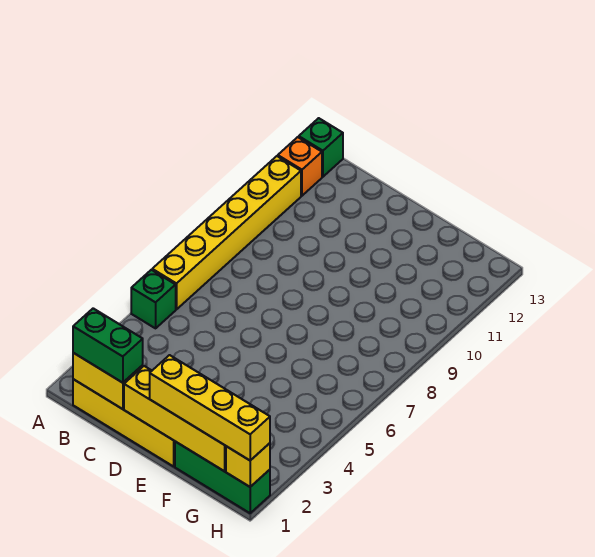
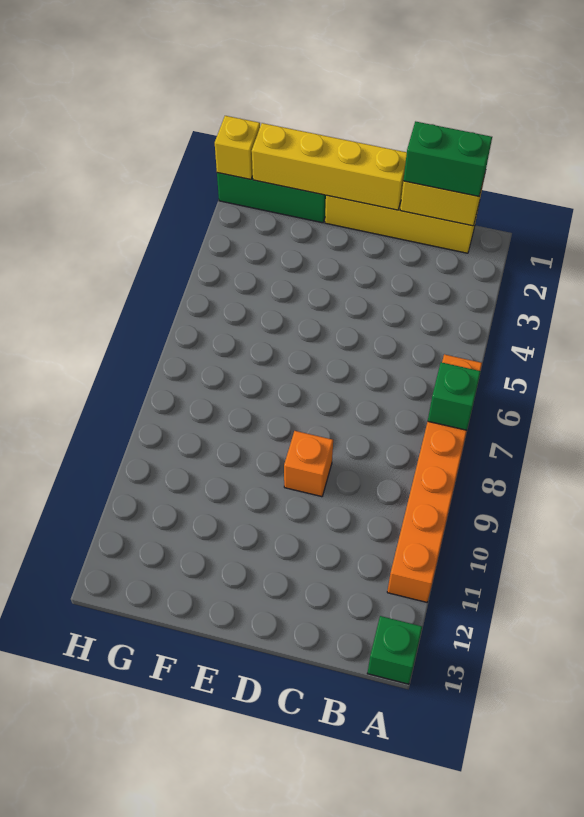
green brick A5 level 1 -> green brick A7 level 2
yellow brick A6:A11 level 1 -> orange brick A6:A11 level 1
orange brick A12 level 1 -> orange brick D9 level 1
yellow brick E1:H1 level 3 -> none

